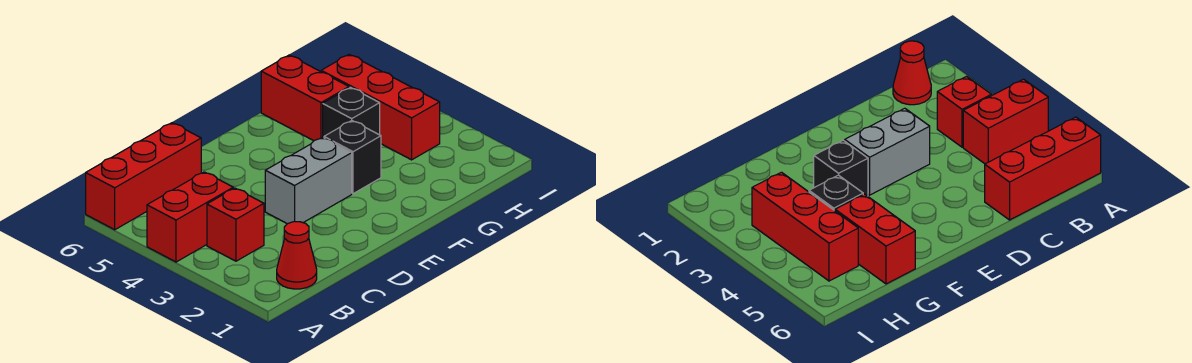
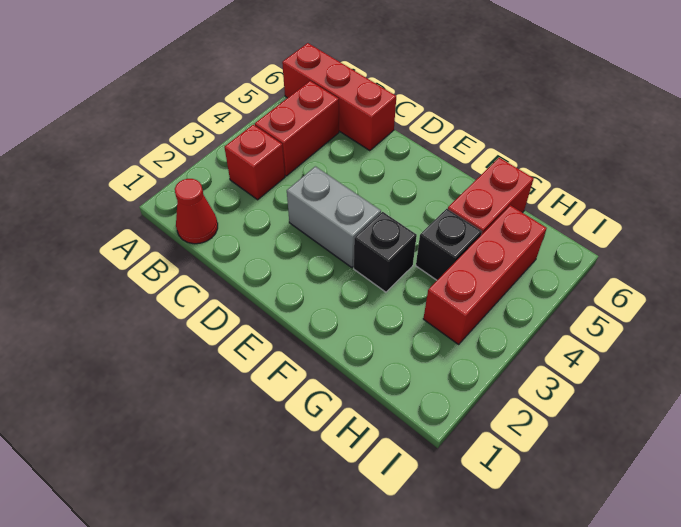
red brick A4:B4 level 1 -> red brick B4:B5 level 1

